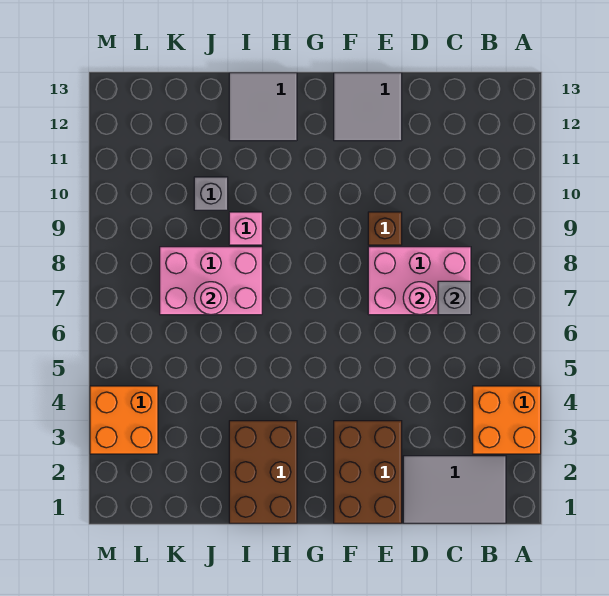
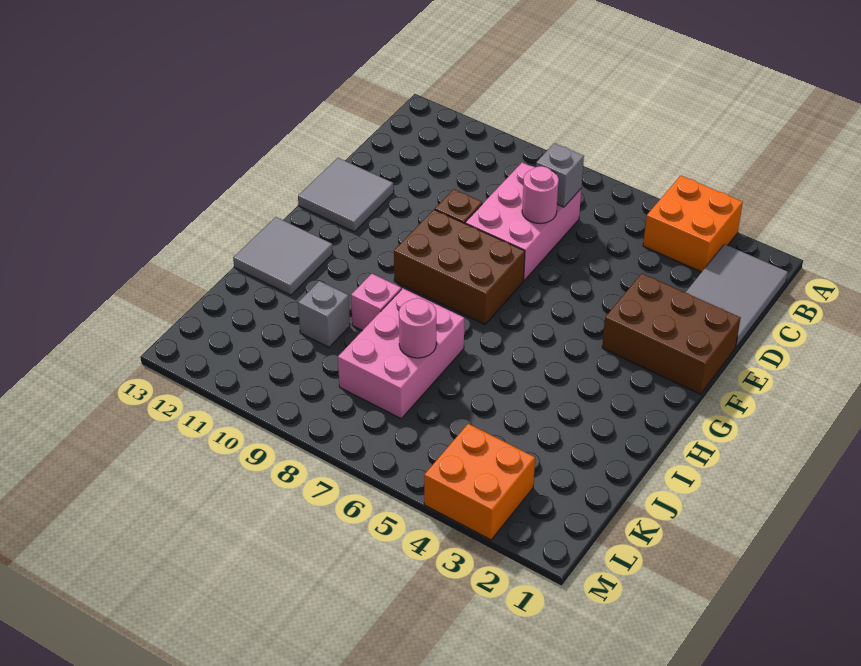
brown brick H1:I3 level 1 -> brown brick F7:G9 level 1

